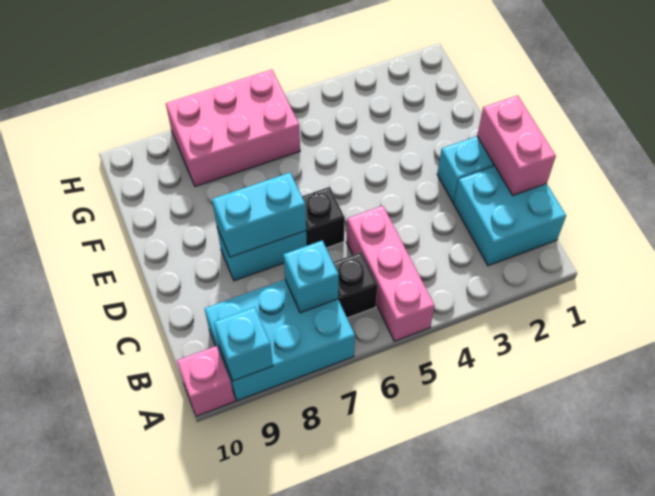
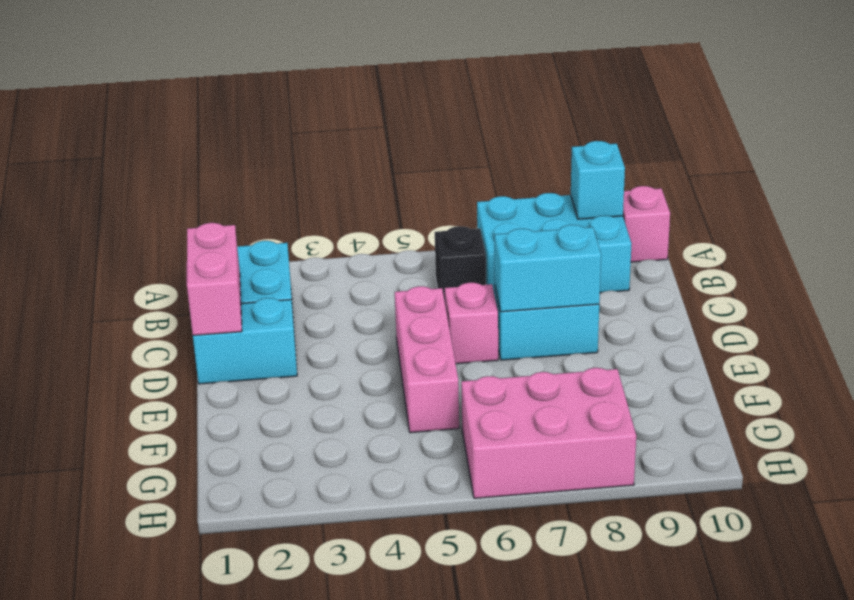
pink brick A5:C5 level 1 -> pink brick D5:F5 level 1
cyan brick B7 level 2 -> none
black brick D6 level 1 -> pink brick D6 level 1

